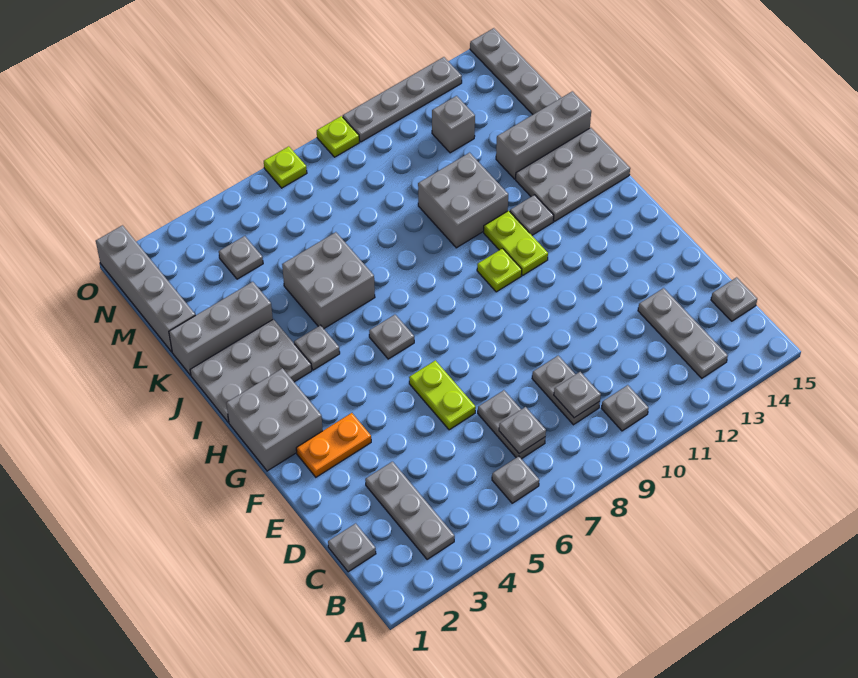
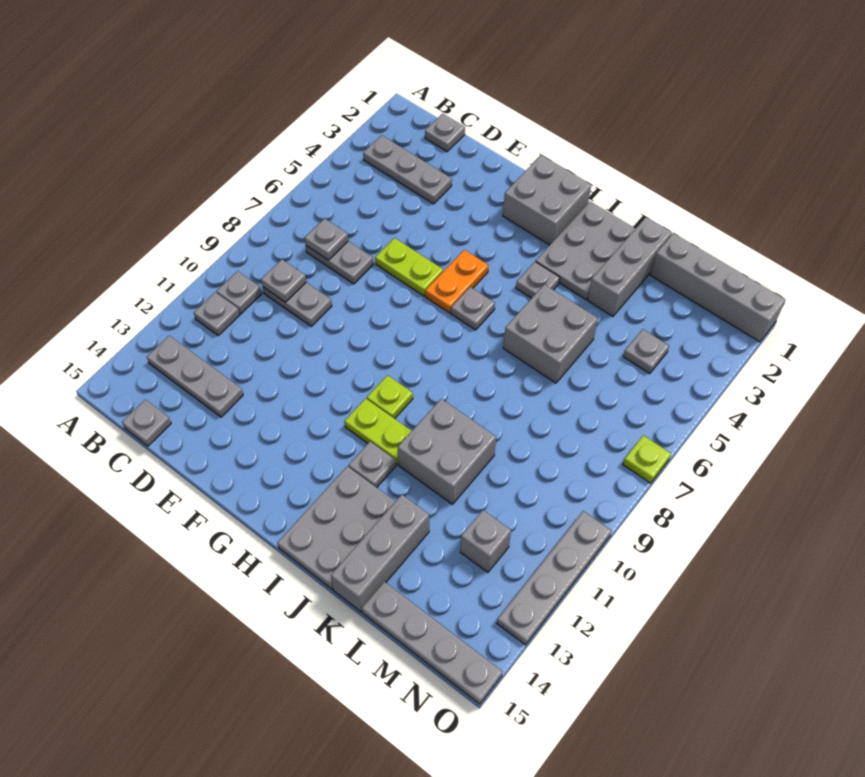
grey plate B6 level 1 -> grey plate B11 level 1
orange plate F2:F3 level 1 -> orange plate G5:G6 level 1
lime plate O9 level 1 -> none

